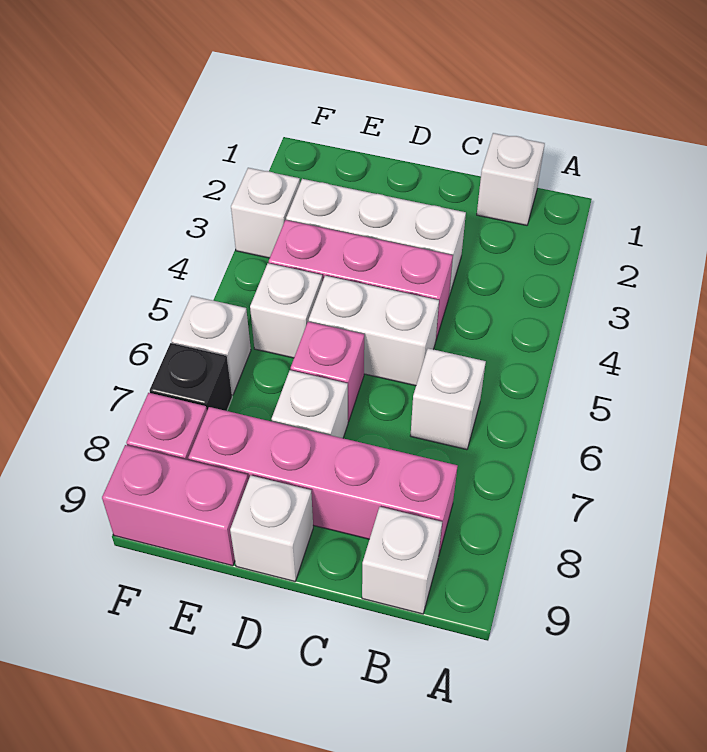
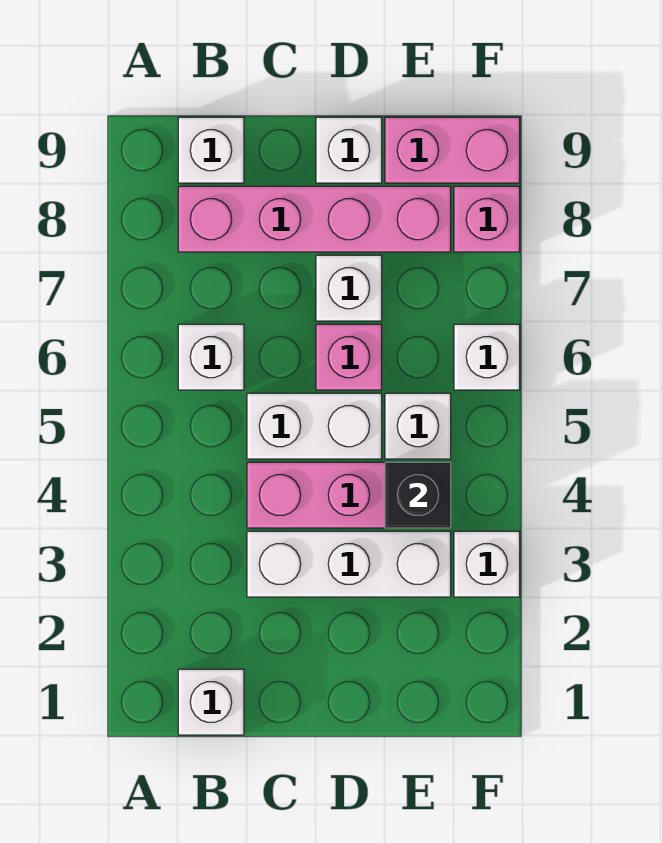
black brick F7 level 1 -> black brick E4 level 2

